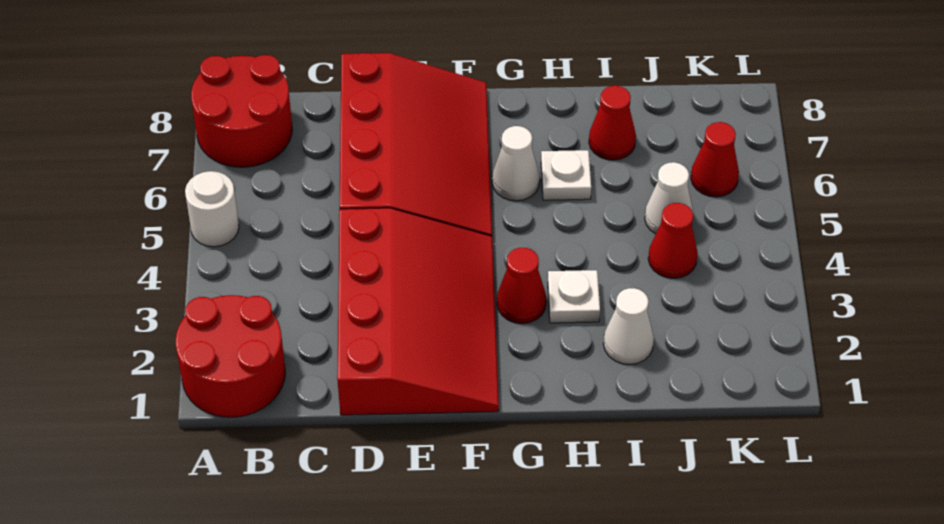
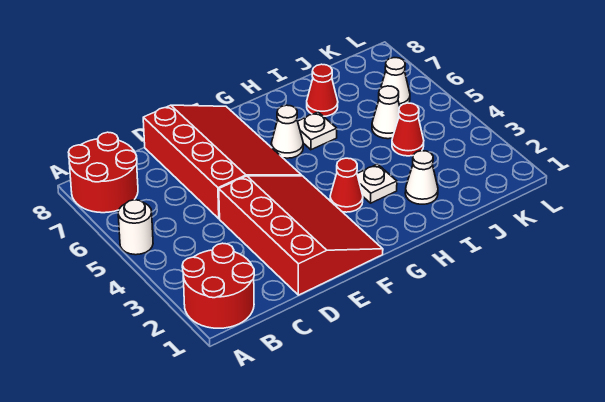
red cone K6 level 1 -> white cone K6 level 1

